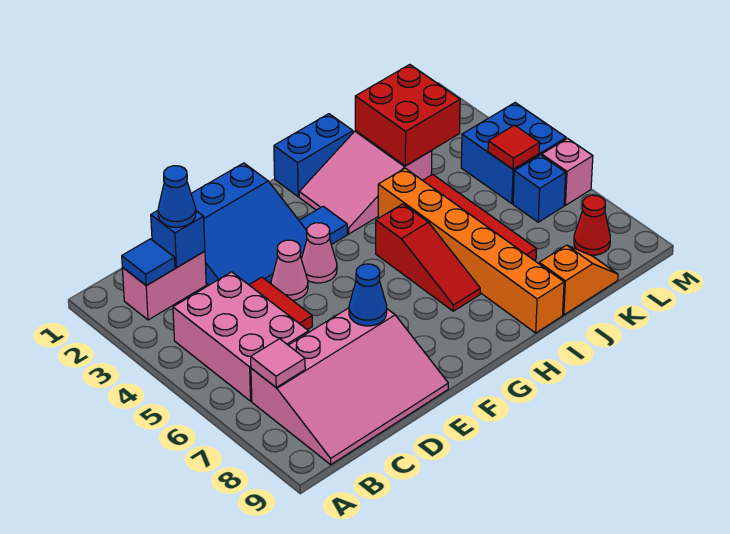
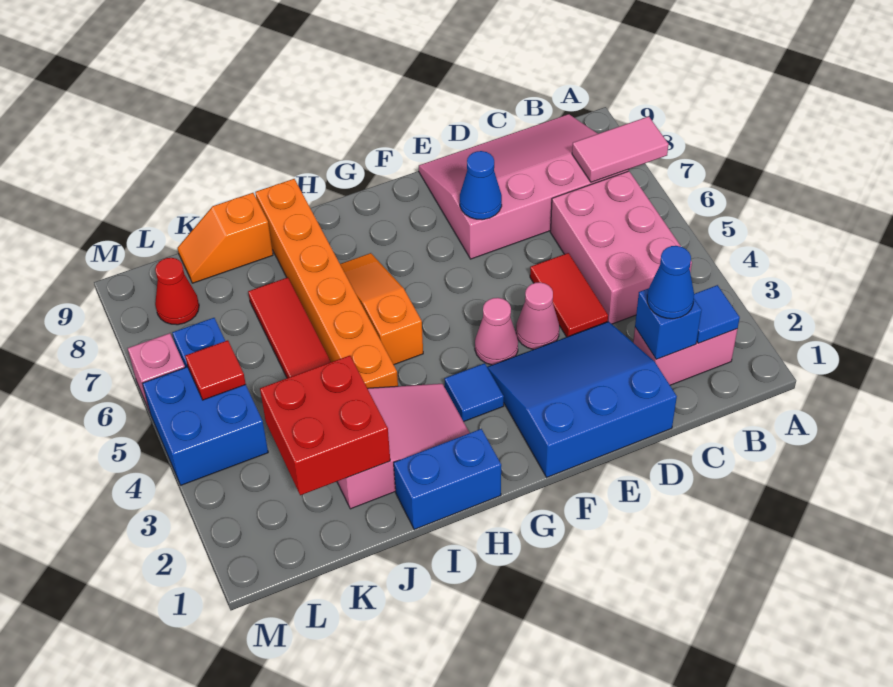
pink tile B7 level 2 -> pink tile A7:B7 level 2
red slope H5:H7 level 1 top 5 -> orange slope H5:H7 level 1 top 5

